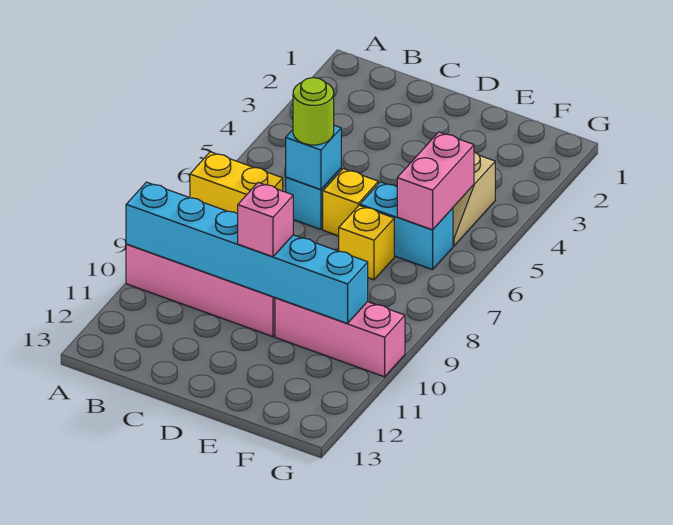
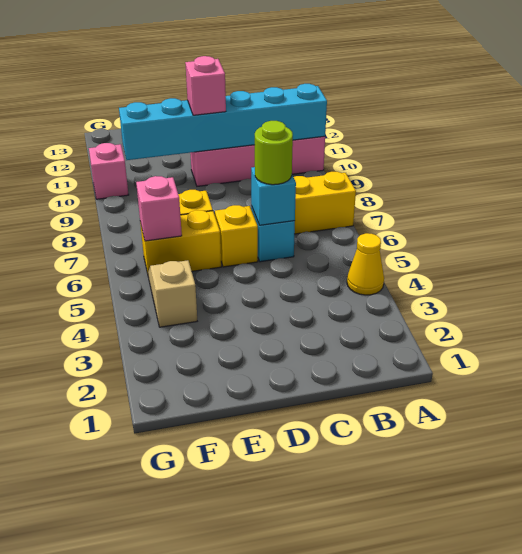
none -> yellow cone A4 level 1
cyan brick E6:F6 level 1 -> yellow brick E6:F6 level 1
pink brick E10:G10 level 1 -> pink brick G10 level 1
pink brick F5:F6 level 2 -> pink brick F6 level 2

